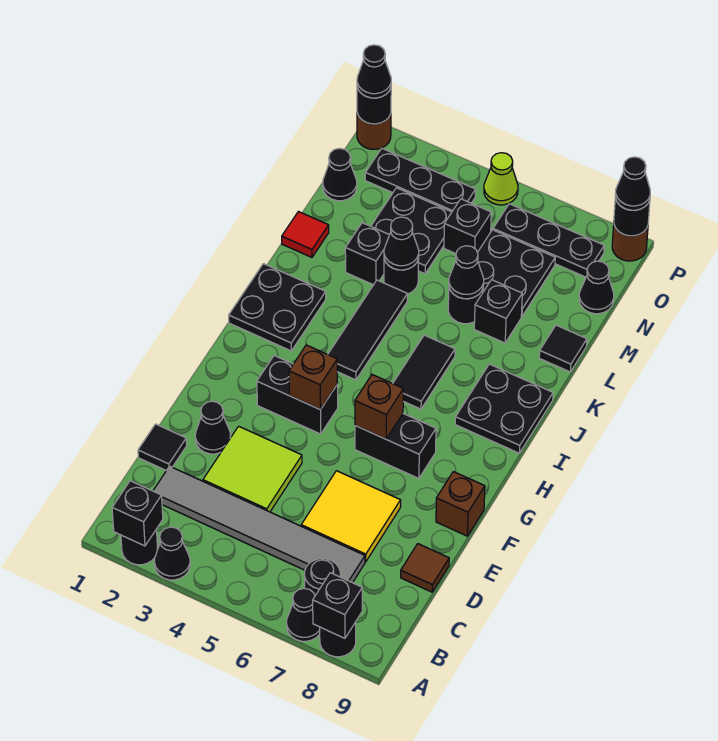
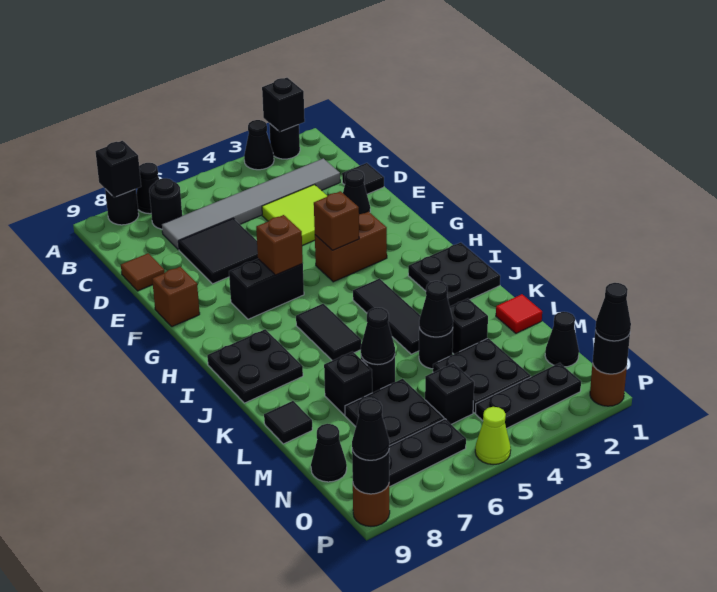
yellow tile D6:E7 level 1 -> black tile D6:E7 level 1
black brick G3:G4 level 1 -> brown brick G3:G4 level 1

